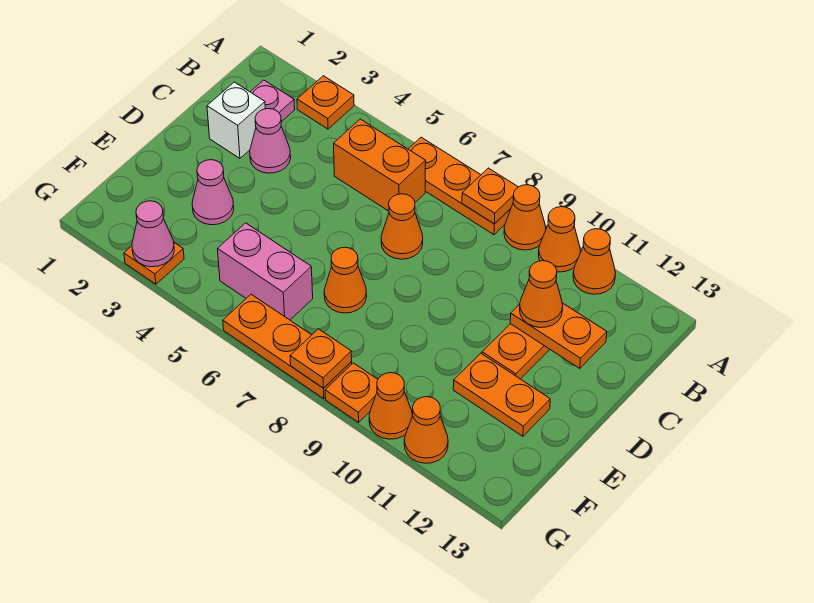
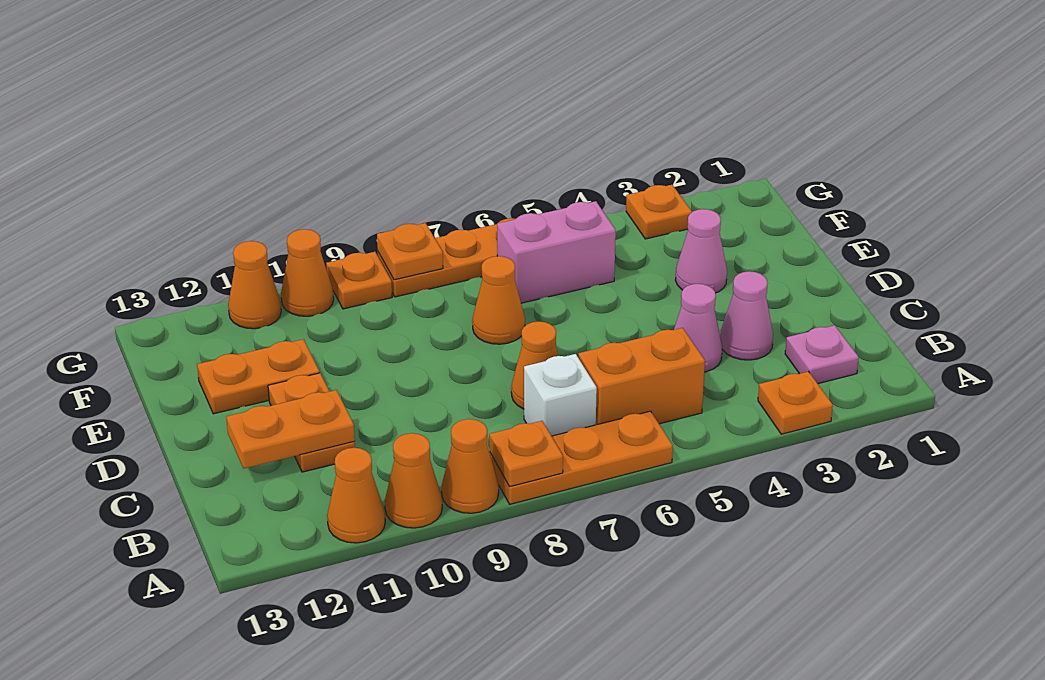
white brick C2 level 1 -> white brick B7 level 1
orange cone C11 level 3 -> none
pink cone G3 level 2 -> pink cone C4 level 1

